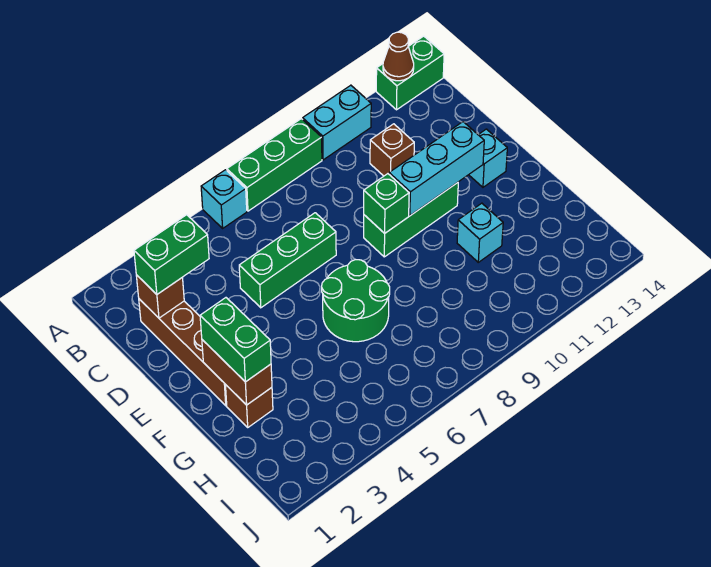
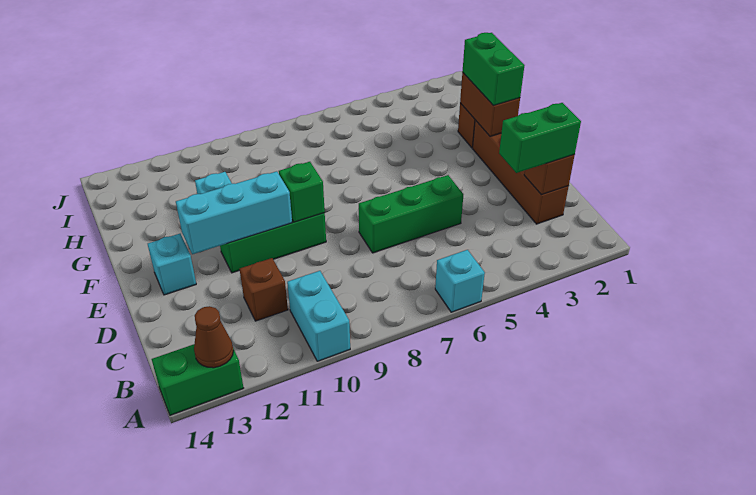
green brick A7:A9 level 1 -> none
cyan brick A10:A11 level 1 -> cyan brick A10:B10 level 1
green round brick F6:G7 level 1 -> none

